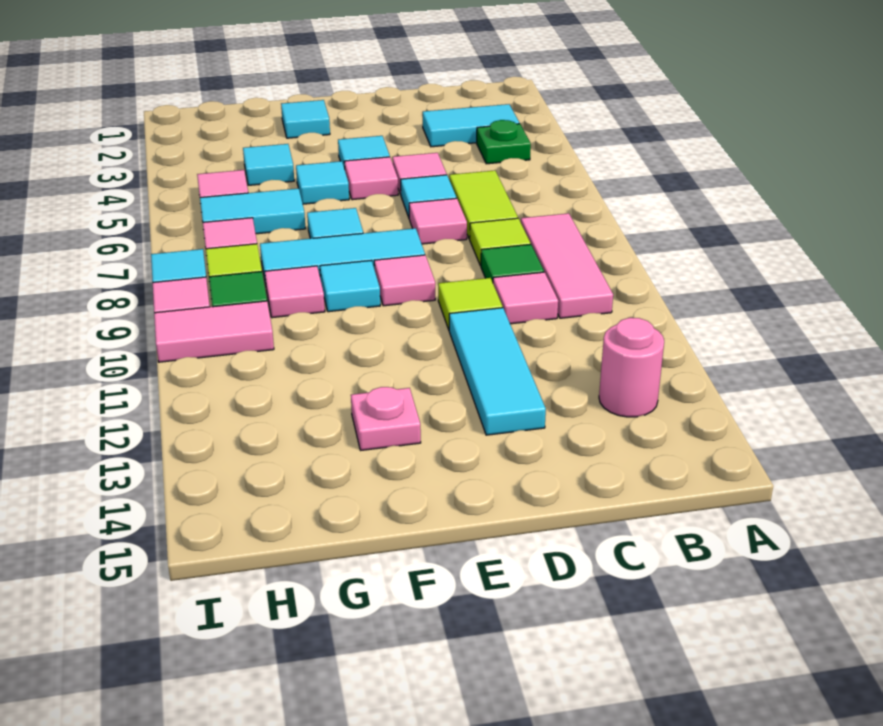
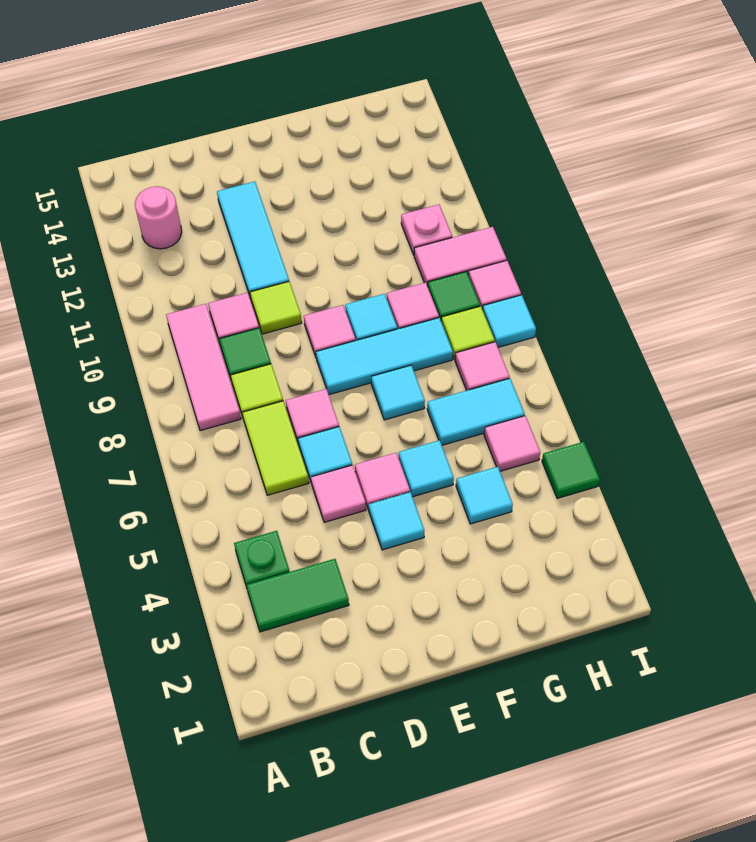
cyan tile B3:C3 level 1 -> green tile B3:C3 level 1
cyan tile F2 level 1 -> none
pink plate F13 level 1 -> pink plate H11 level 1
none -> green tile I4 level 1

